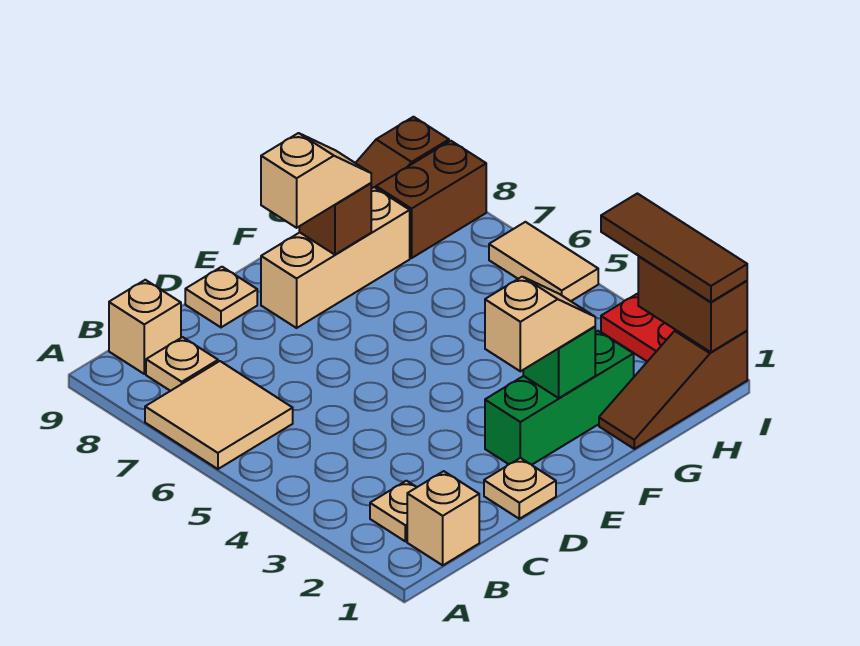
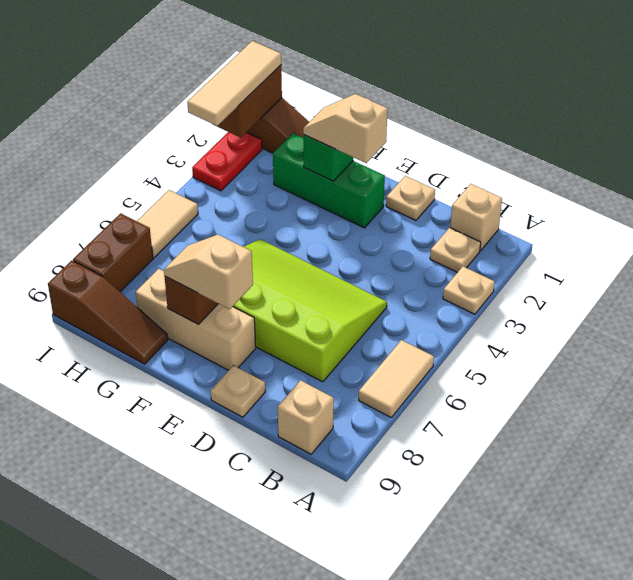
tan tile A6:B7 level 1 -> tan tile A6:A7 level 1
tan plate B8 level 1 -> tan plate A3 level 1
none -> lime slope C5:F7 level 1 top 7
brown brick H8:I8 level 1 -> brown brick I7:I8 level 1
brown tile I1:I3 level 3 -> tan tile I1:I3 level 3

